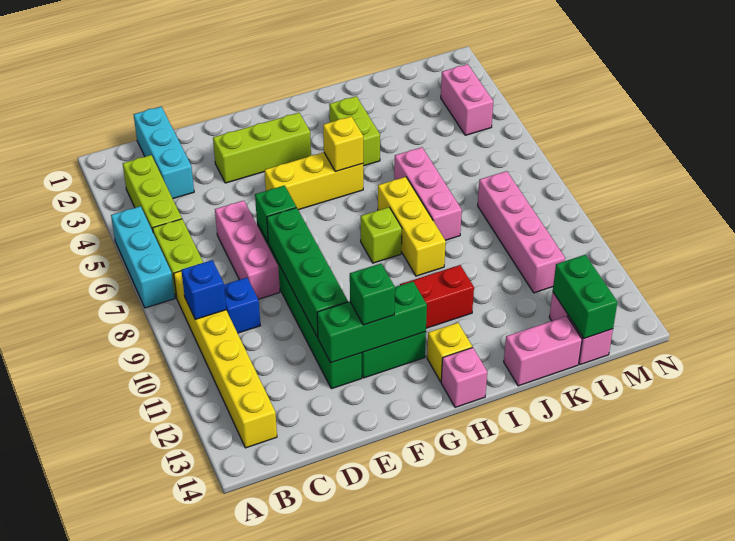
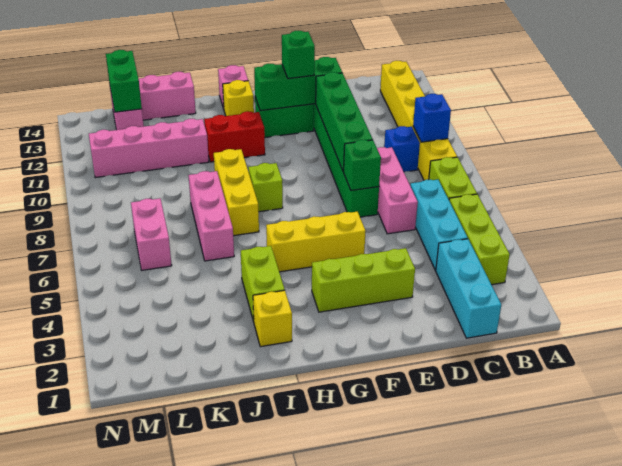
cyan brick A5:A7 level 1 -> cyan brick C4:C6 level 1
yellow brick H5 level 2 -> yellow brick I2 level 1
pink brick L8:L11 level 1 -> pink brick J11:M11 level 1
pink brick M3:M4 level 1 -> pink brick L6:L7 level 1

